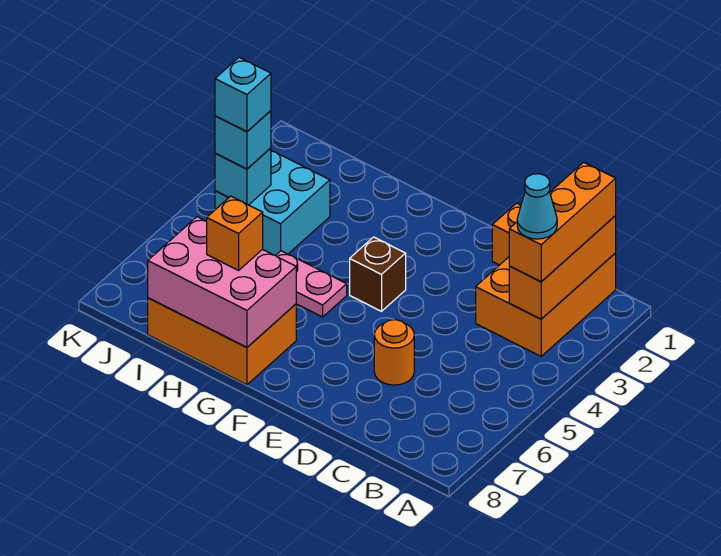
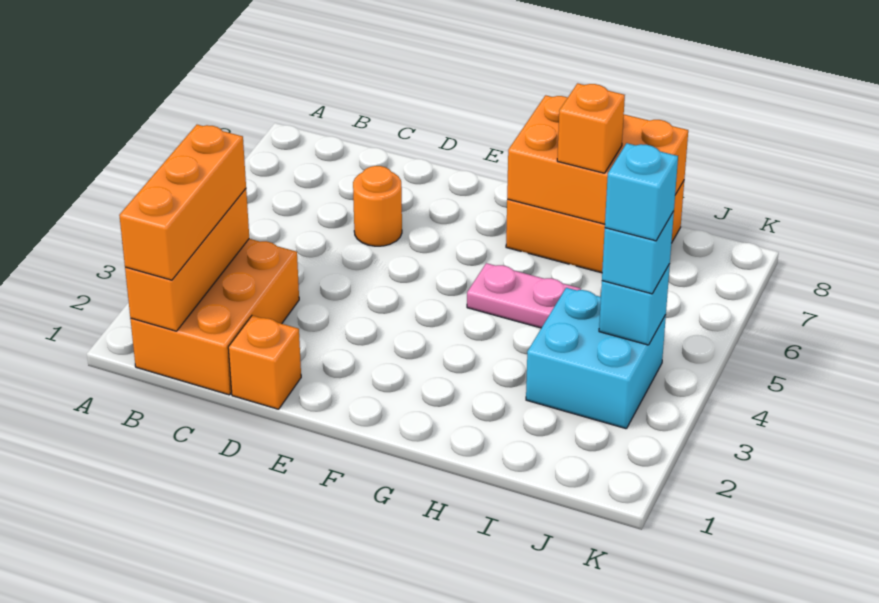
cyan cone B3 level 4 -> none
brown brick F4 level 1 -> none
pink brick G7:I8 level 2 -> orange brick G7:I8 level 2

